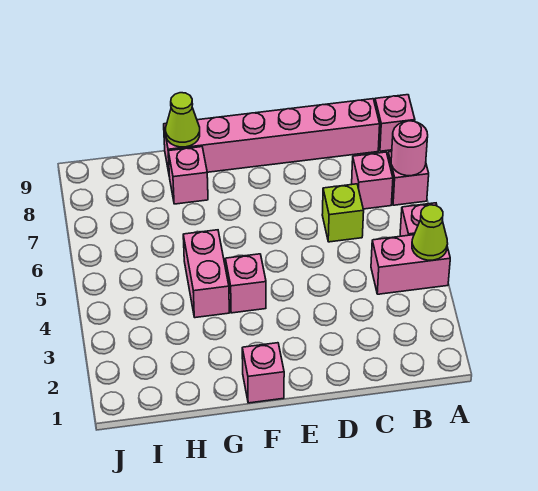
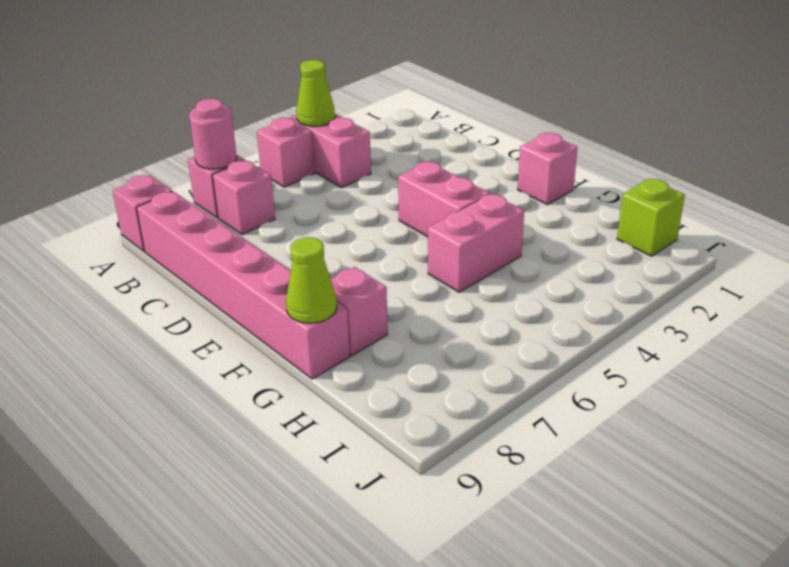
lime brick C6 level 1 -> lime brick I1 level 1
pink brick F4 level 1 -> pink brick E4:F4 level 1

